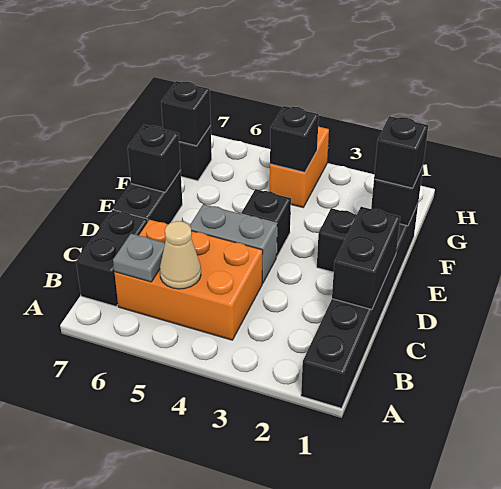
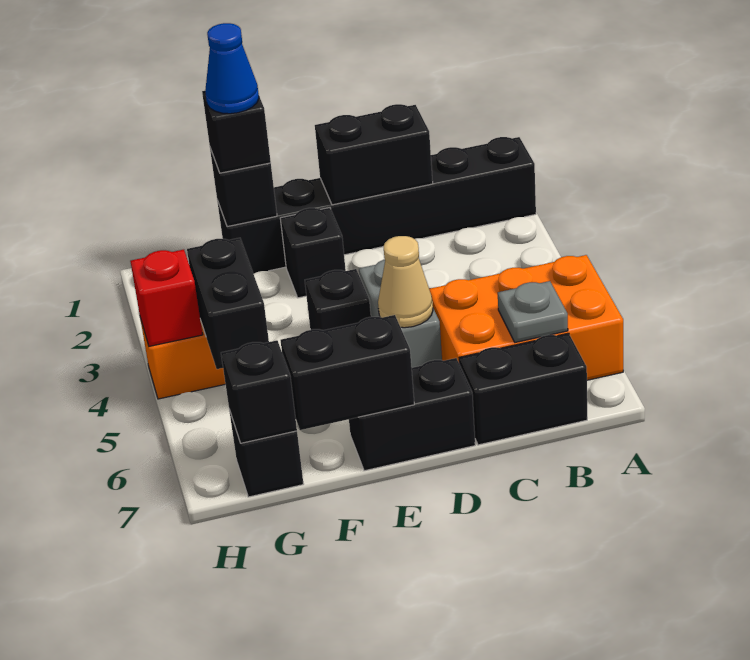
orange brick B4:C6 level 1 -> orange brick A5:C6 level 1
tan cone B5 level 2 -> tan cone D5 level 2
black brick E7 level 2 -> black brick E7:F7 level 2
none -> blue cone F1 level 4
black brick G4 level 2 -> black brick G4:G5 level 2
none -> red brick H4 level 2

